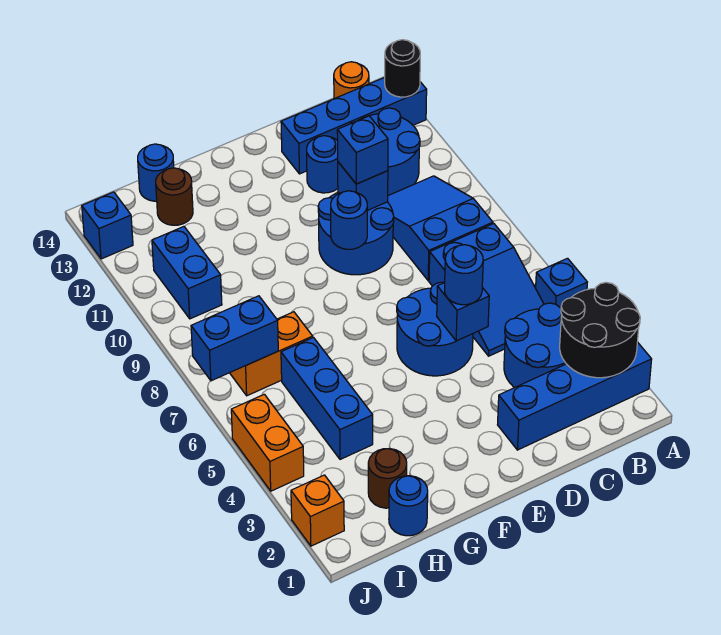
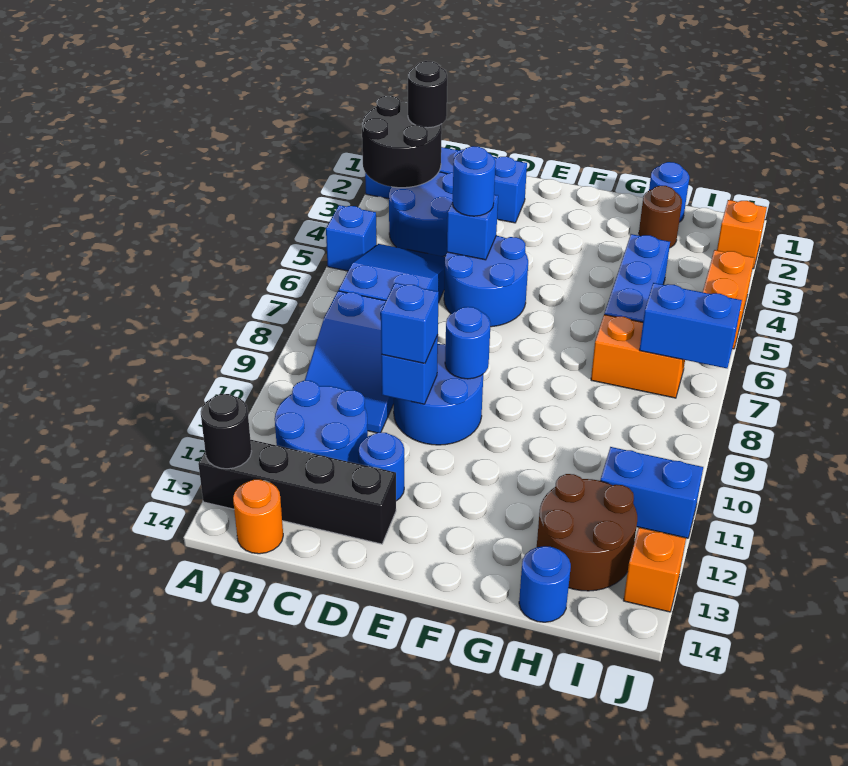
blue brick A13:D13 level 1 -> black brick A13:D13 level 1
none -> black round brick B2 level 3
brown round brick H13 level 1 -> brown round brick H12:I13 level 1
blue brick I10:I11 level 1 -> blue brick I11:J11 level 1
blue brick J13 level 1 -> orange brick J13 level 1

